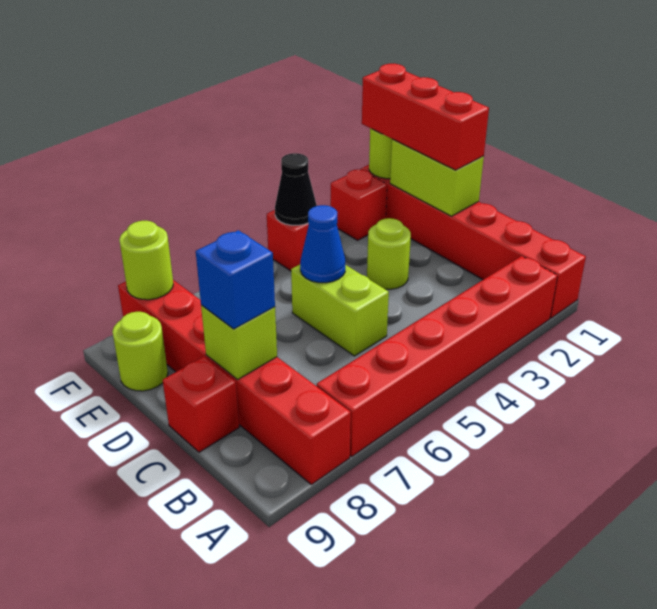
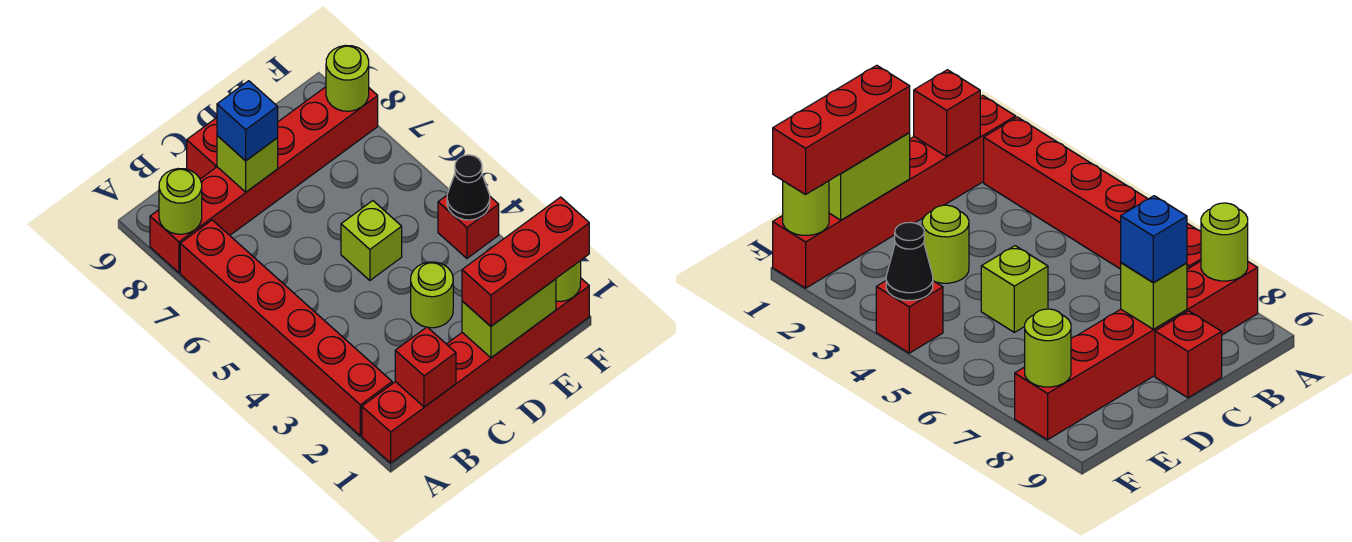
lime brick C5:D5 level 1 -> lime brick D5 level 1
blue cone D5 level 2 -> none
lime round brick E9 level 1 -> lime round brick A8 level 2
red brick F2 level 1 -> red brick B1 level 2

